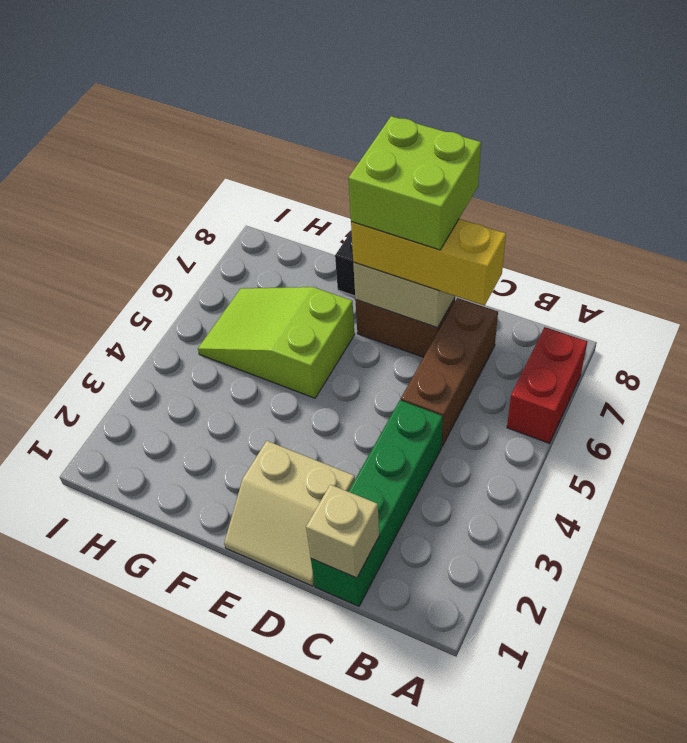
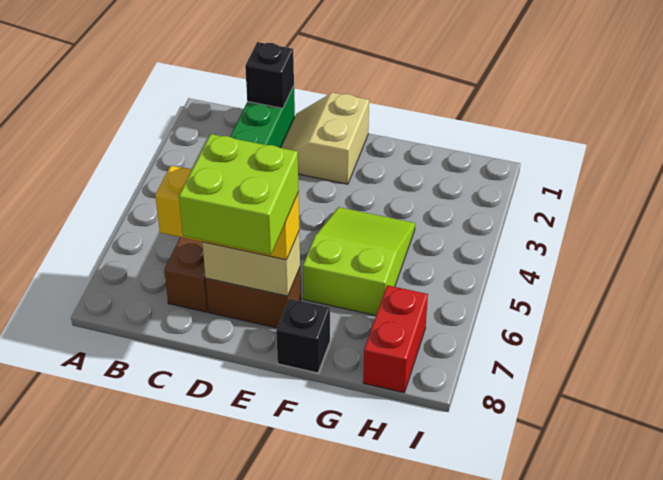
red brick A6:A7 level 1 -> red brick H7:H8 level 1
tan brick C1 level 2 -> black brick C1 level 2
tan slope D1:E2 level 1 top 2 -> tan slope D1:E2 level 1 top E
lime slope F5:H6 level 1 top F -> lime slope F4:G6 level 1 top 6

